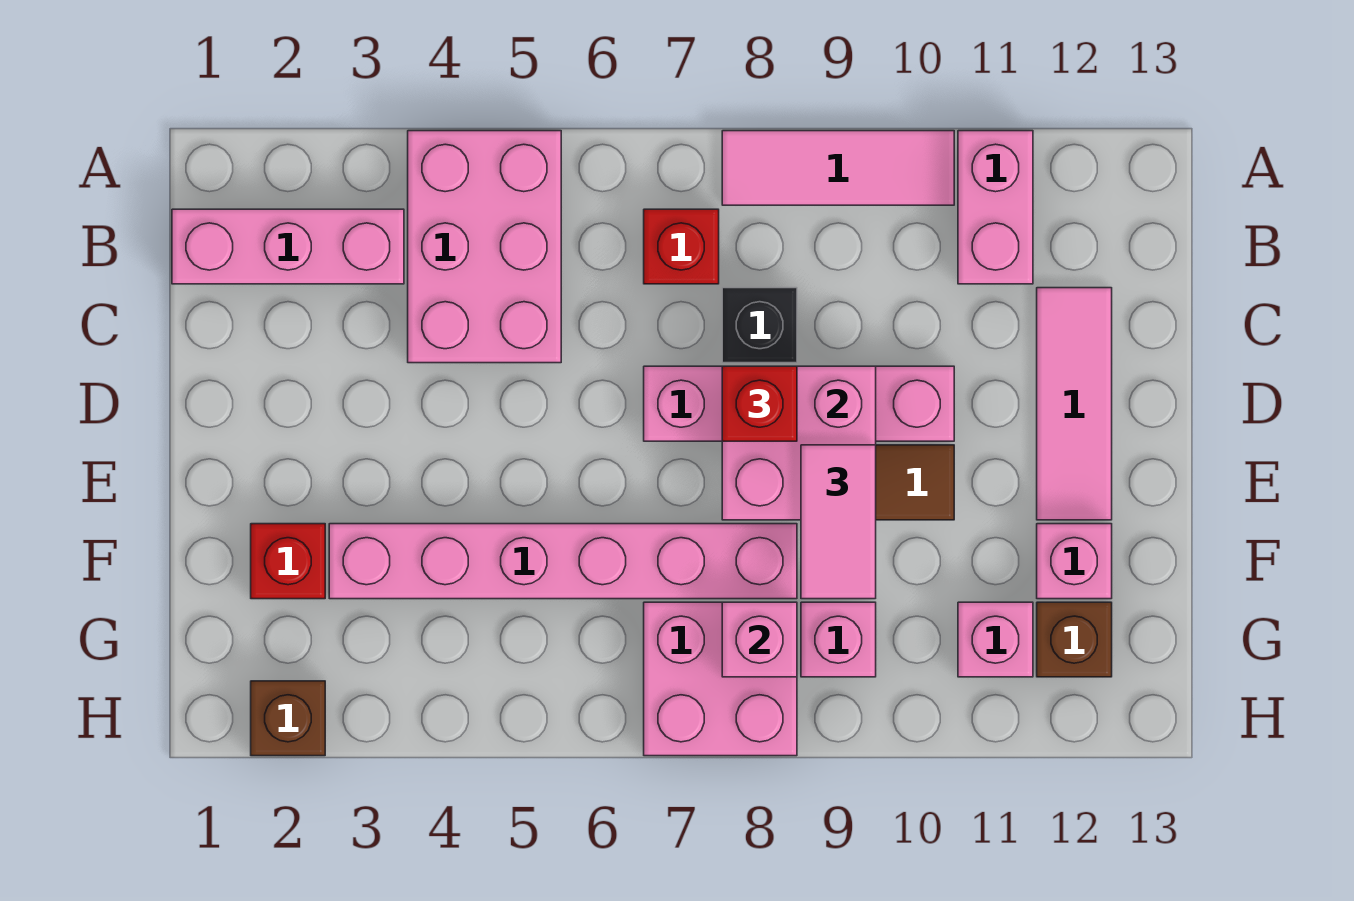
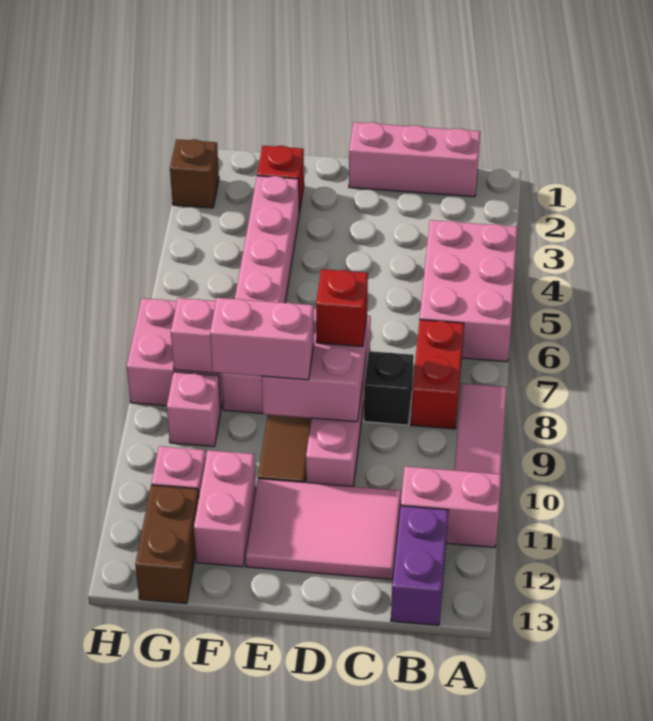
pink brick A4:C5 level 1 -> pink brick A4:B6 level 1
pink brick B1:B3 level 1 -> pink brick B1:D1 level 1
red brick B7 level 1 -> red brick B7:B8 level 1
none -> purple brick B12:B13 level 1
pink tile C12:E12 level 1 -> pink tile C11:E12 level 1
pink tile E9:F9 level 3 -> pink brick E9:F9 level 3
pink brick F12 level 1 -> pink brick F11:F12 level 1
brown brick G12 level 1 -> brown brick G12:G13 level 1

